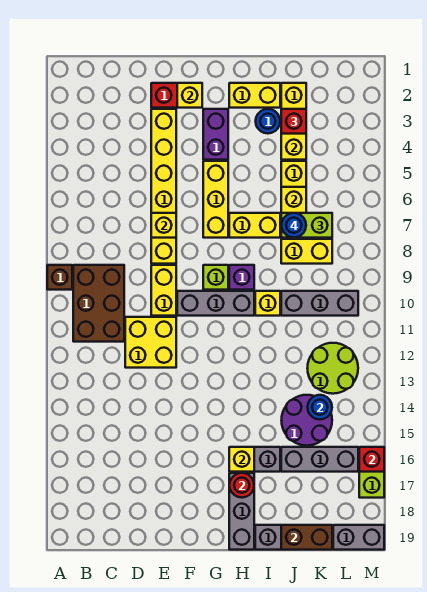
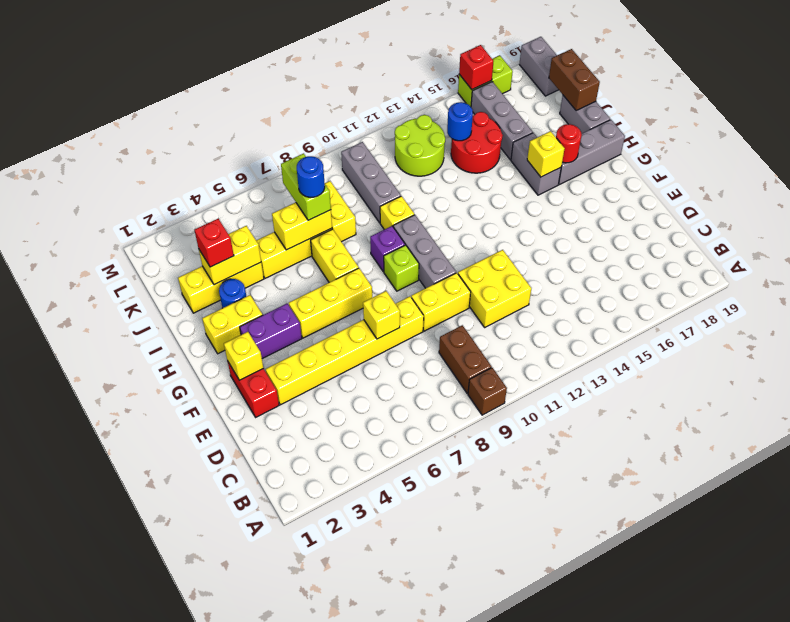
brown brick B9:C11 level 1 -> brown brick B9:C9 level 1
yellow brick H2:I2 level 1 -> yellow brick H2:H3 level 1
purple round brick J14:K15 level 1 -> red round brick J14:K15 level 1

